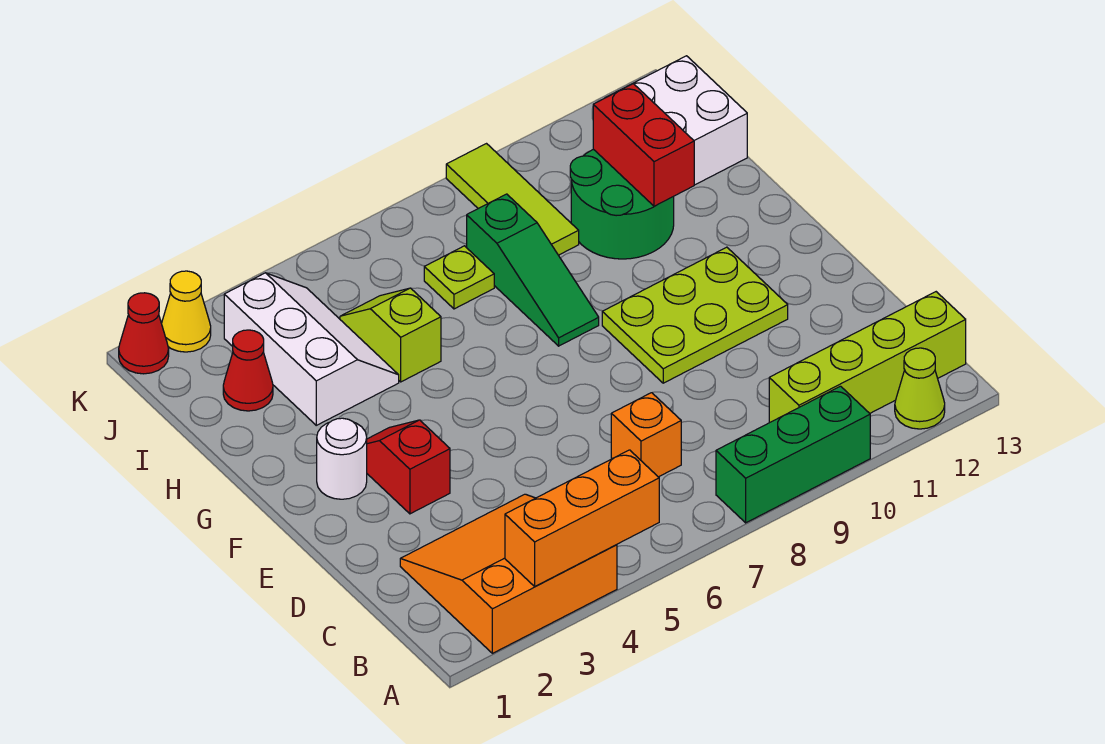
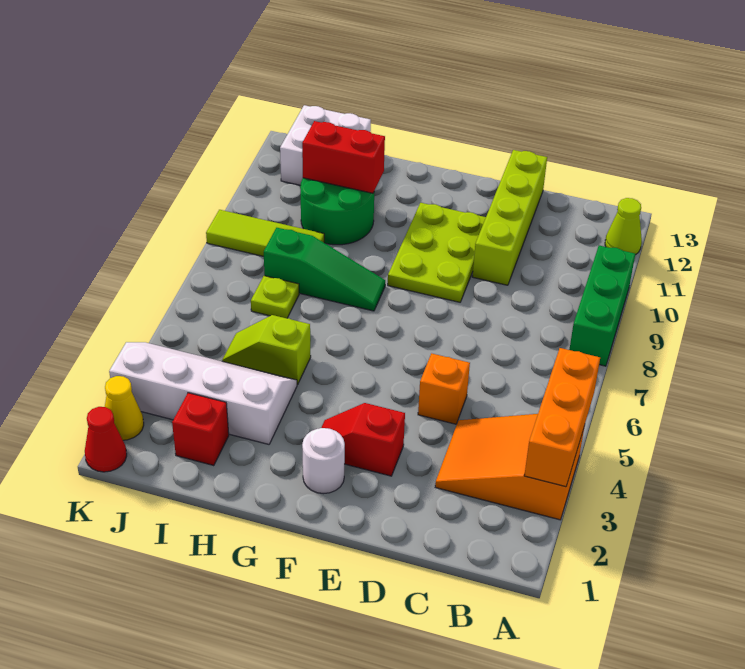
orange slope A2:C4 level 1 top A -> orange slope A3:C4 level 1 top A
lime brick B10:B13 level 1 -> lime brick D10:D13 level 1
orange brick C7 level 1 -> orange brick D5 level 1
white slope H3:J4 level 1 top 3 -> white slope H3:K4 level 1 top 3
red cone I2 level 1 -> red brick I2 level 1

